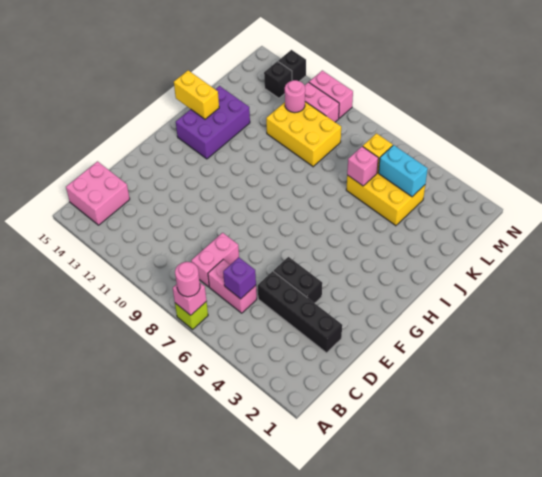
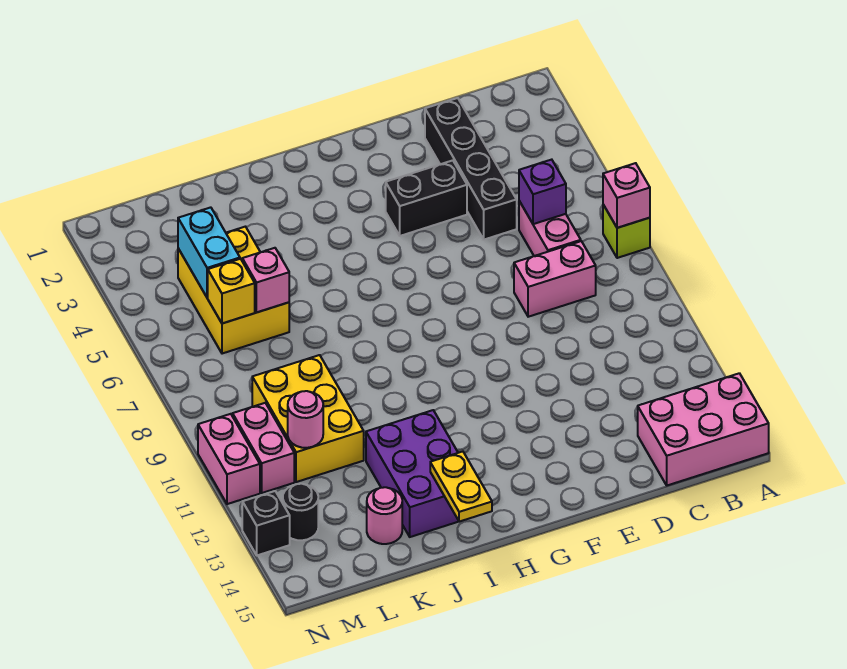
pink round brick A7 level 3 -> pink round brick K14 level 1
pink brick B14:C15 level 1 -> pink brick A14:C15 level 1
black brick E4:E5 level 1 -> black brick E4:F4 level 1
purple brick H13:J14 level 1 -> purple brick I12:J14 level 1
yellow brick I14:I15 level 2 -> yellow plate I14:I15 level 2
black brick M13 level 1 -> black round brick M13 level 1

